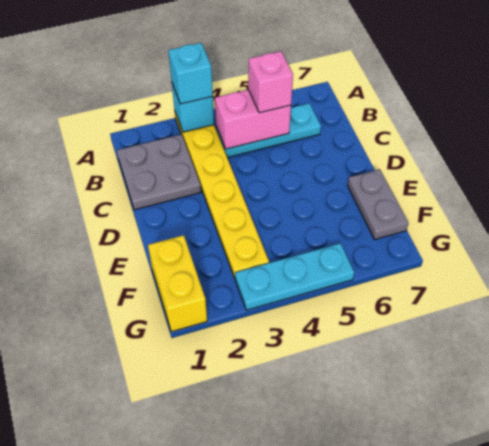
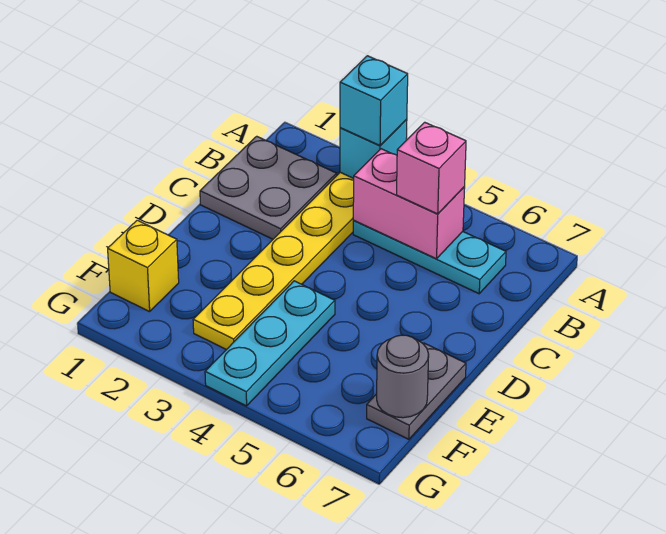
yellow brick F1:G1 level 1 -> yellow brick F1 level 1
none -> grey round brick F7 level 2
cyan plate G3:G5 level 1 -> cyan plate E4:G4 level 1

